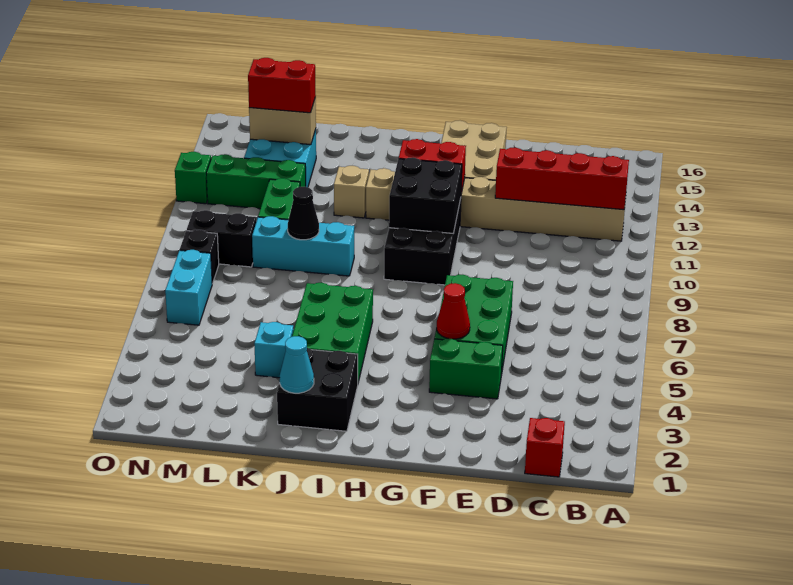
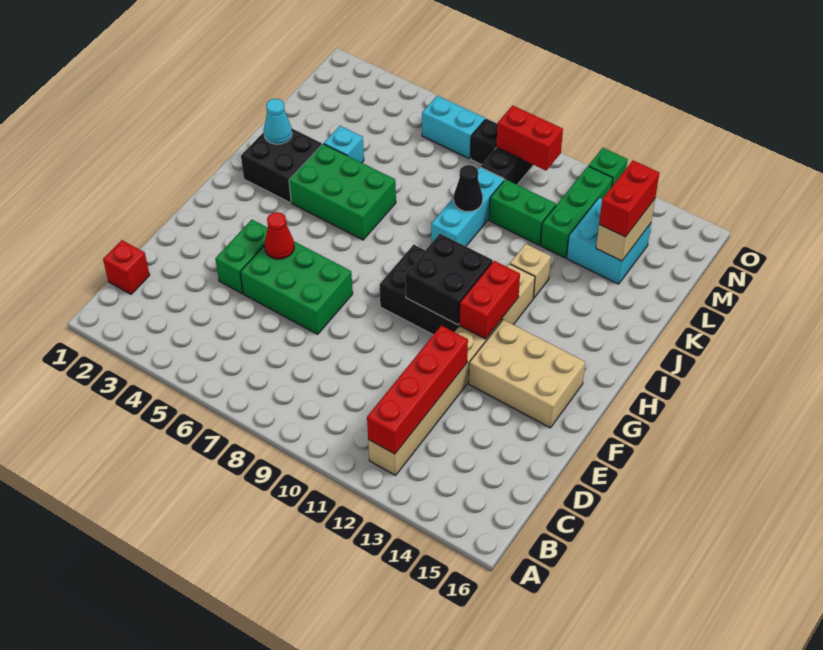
none -> red brick N9:N10 level 2

